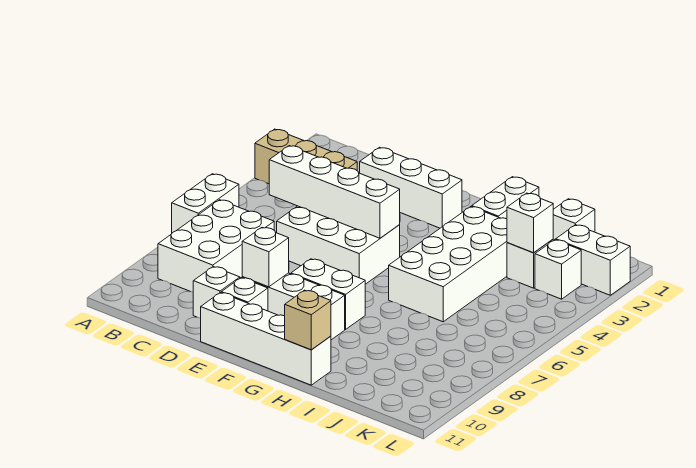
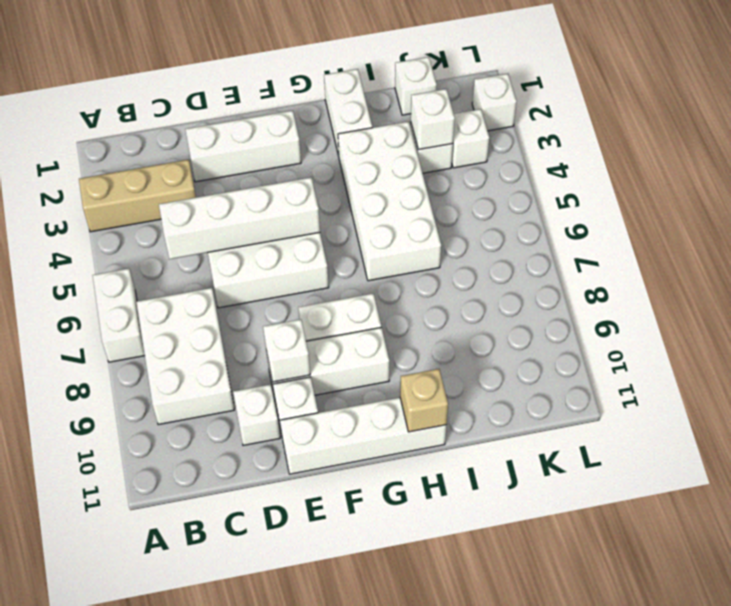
white brick K2:L2 level 1 -> white brick L2 level 1

